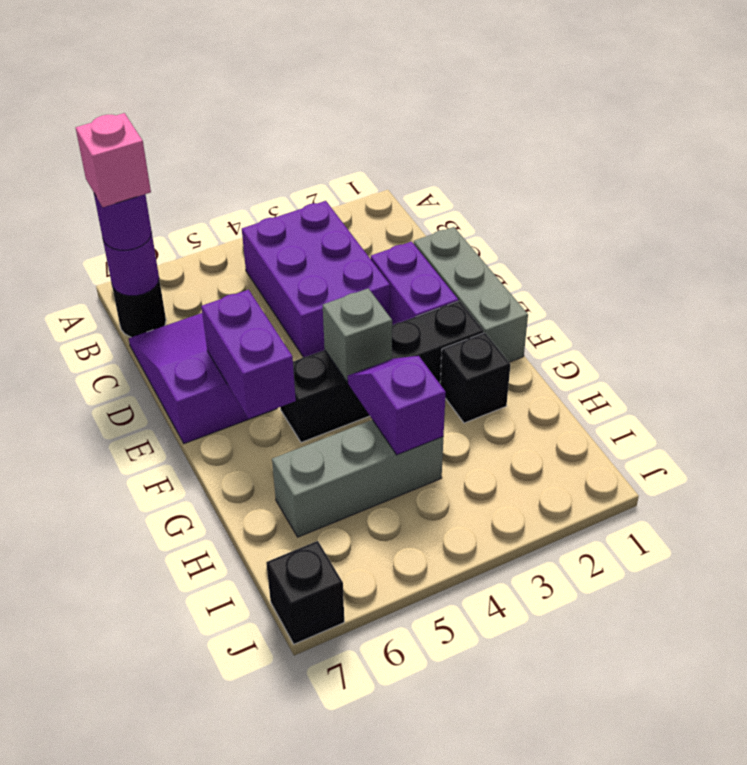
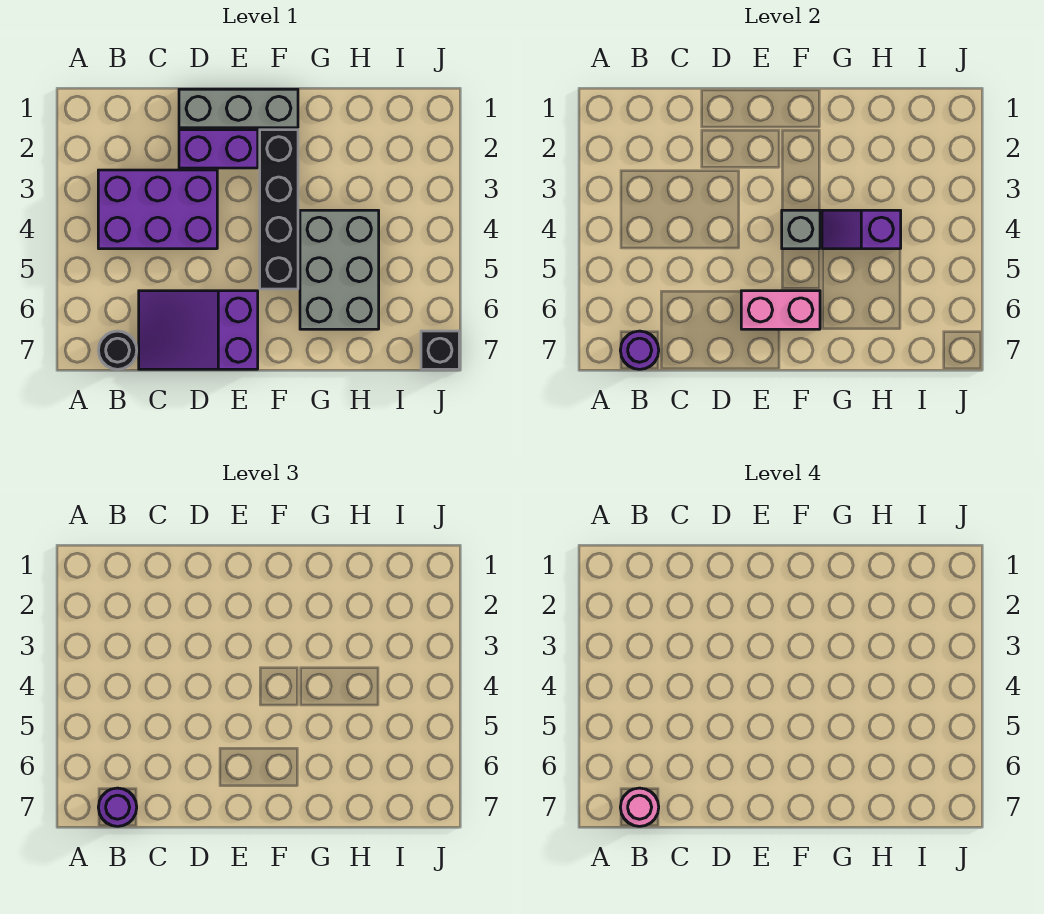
pink brick B7 level 4 -> pink round brick B7 level 4
purple brick E6:F6 level 2 -> pink brick E6:F6 level 2
black brick G2 level 1 -> none
grey brick H4:H6 level 1 -> grey brick G4:H6 level 1

